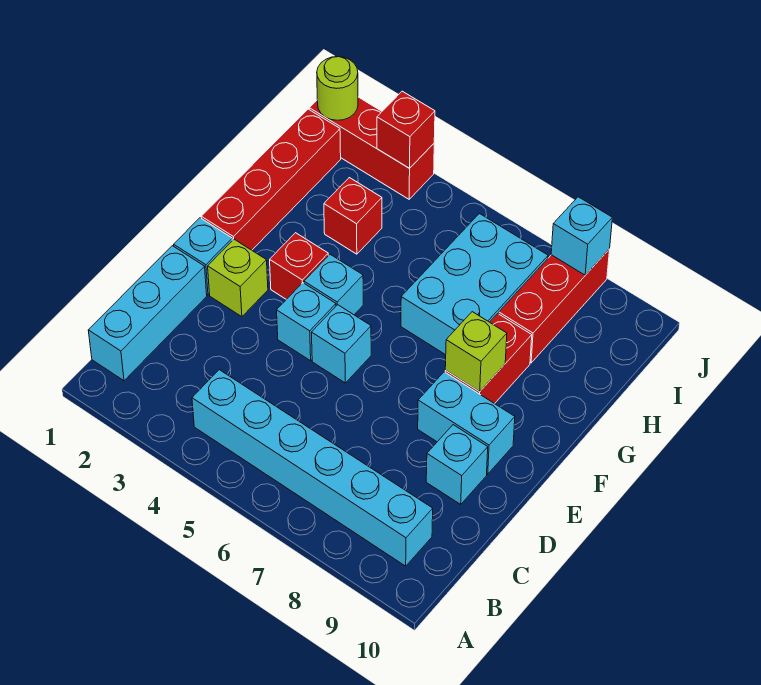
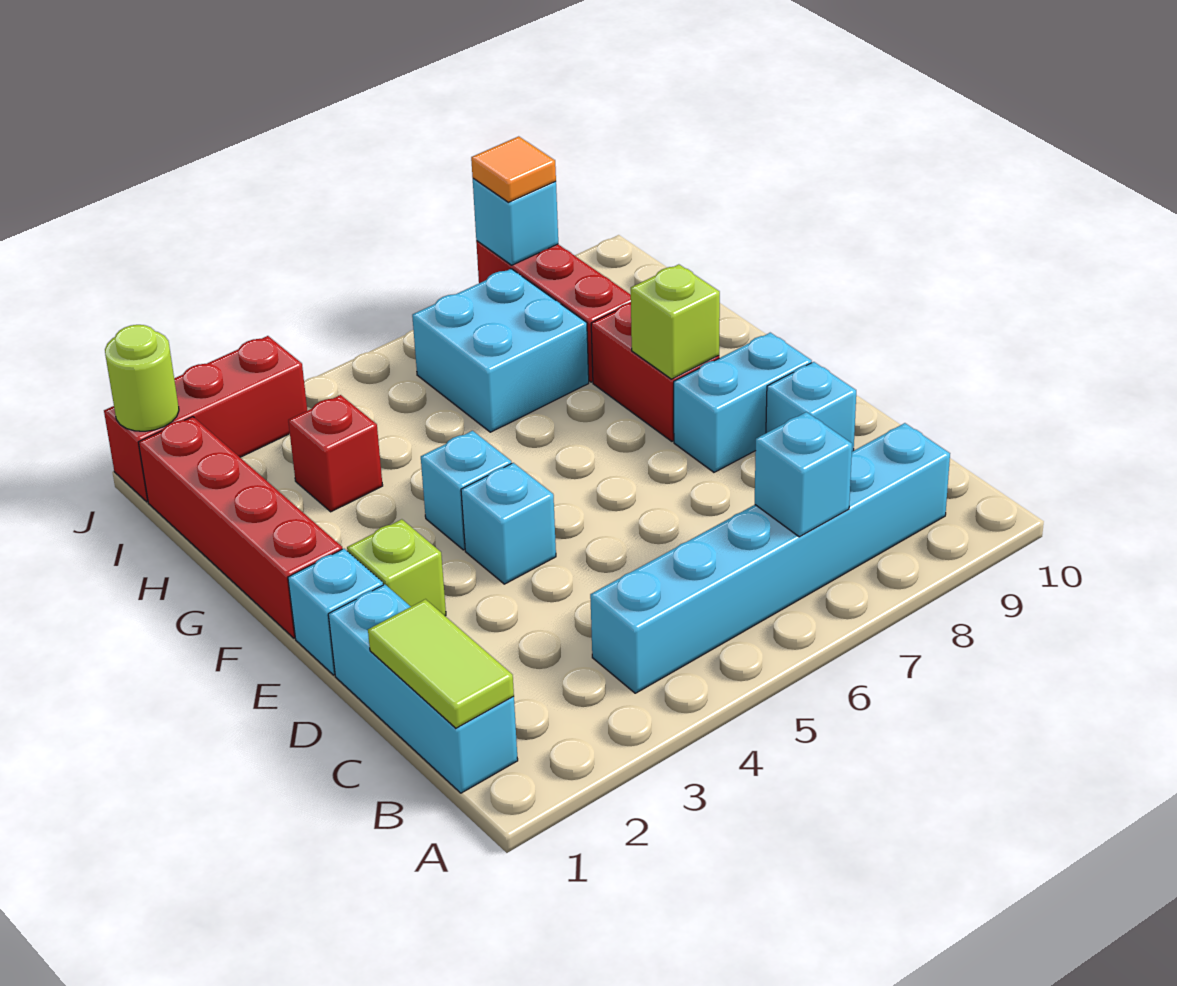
none -> lime tile B1:C1 level 2
cyan brick E5 level 1 -> cyan brick B7 level 2
red brick F3 level 1 -> none
cyan brick G6:I7 level 1 -> cyan brick H6:I7 level 1
red brick J3 level 2 -> none
none -> orange tile J8 level 3

